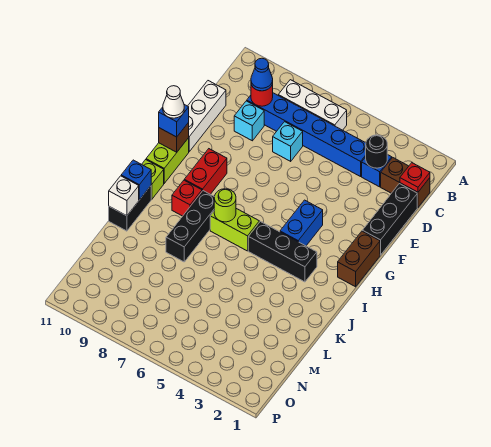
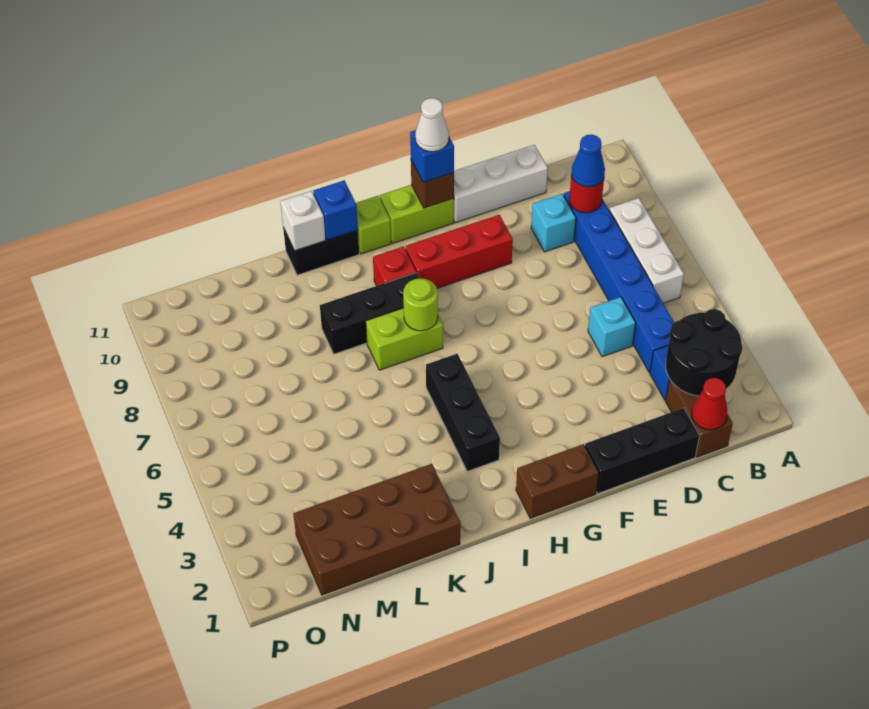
red plate C1 level 2 -> red cone C1 level 2
black round brick C3 level 2 -> black round brick B2:C3 level 2
cyan brick D7 level 1 -> cyan brick D5 level 1
blue brick G4:H4 level 1 -> none
red brick G9:H9 level 1 -> red brick F9:H9 level 1
lime brick I6:I7 level 1 -> lime brick I7:J7 level 1
none -> brown brick K1:N2 level 1

